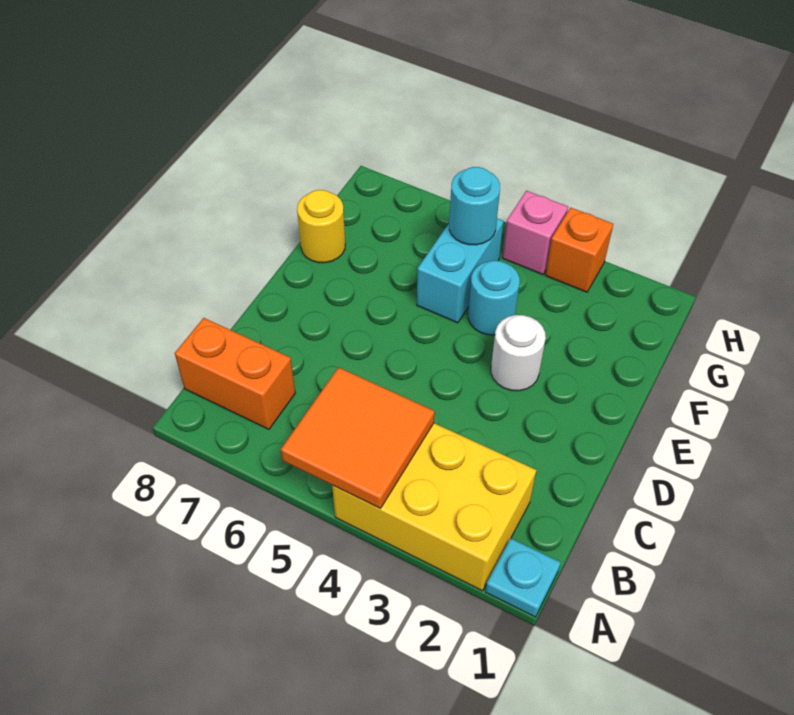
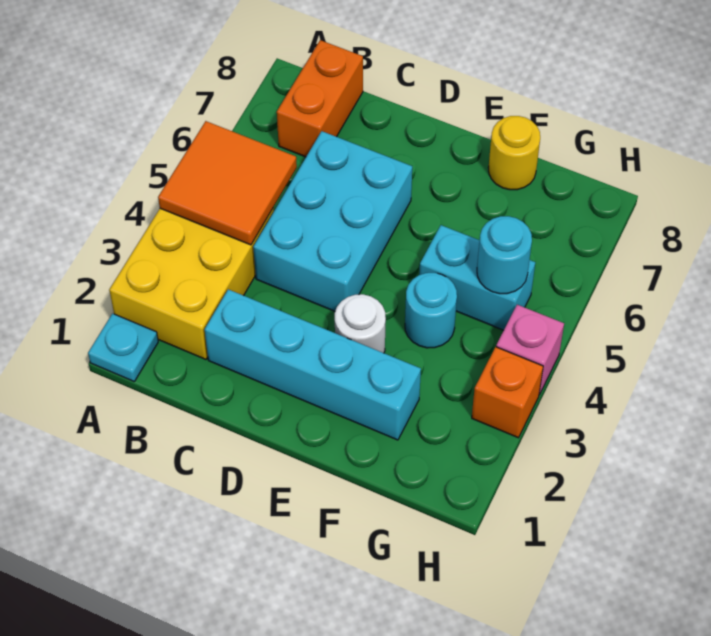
none -> cyan brick C2:F2 level 1
none -> cyan brick C4:D6 level 1

